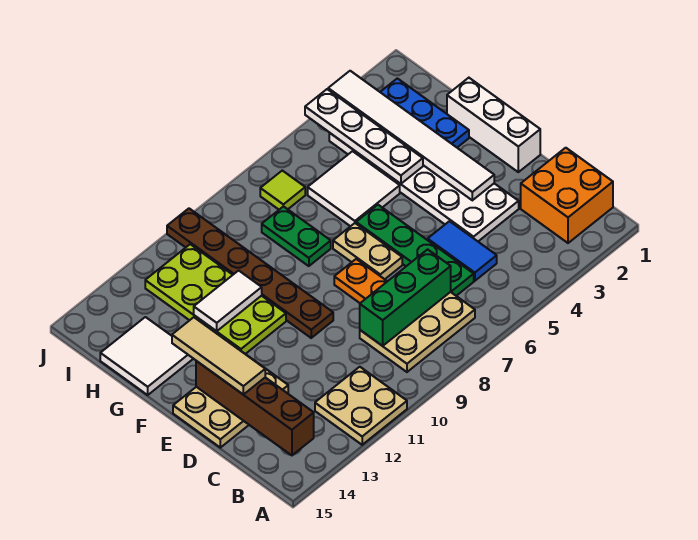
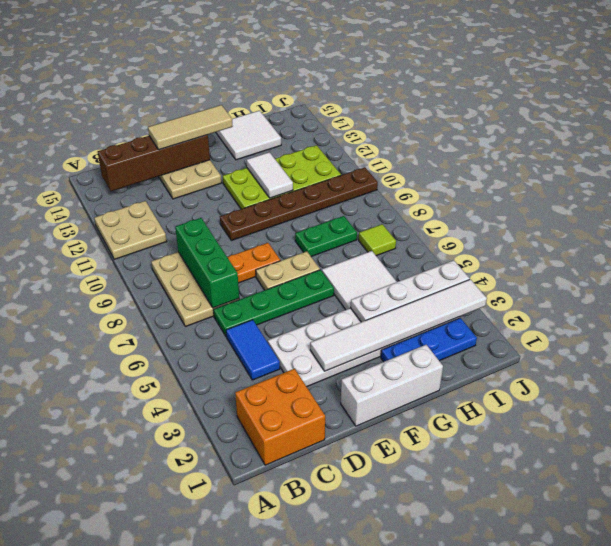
blue tile C5:D5 level 1 -> blue tile C4:C5 level 1

